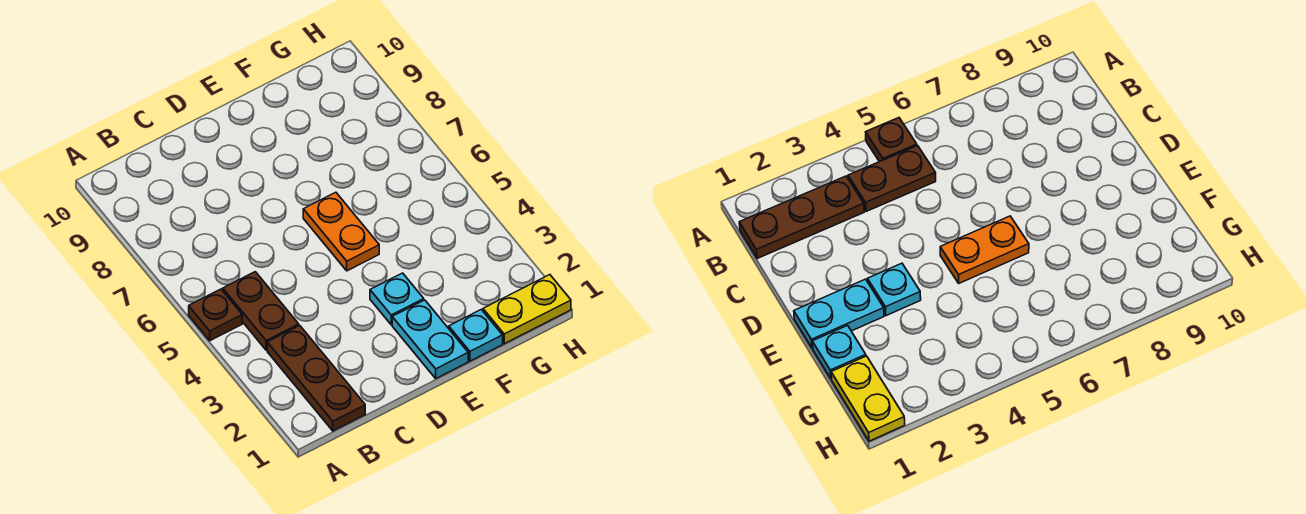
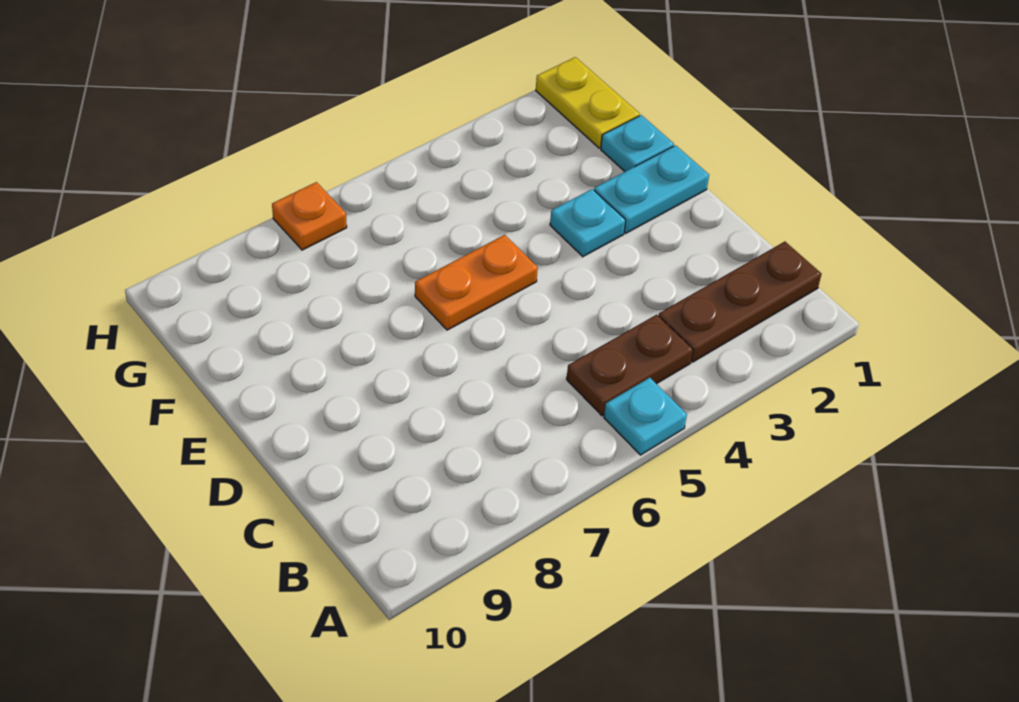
brown plate A5 level 1 -> cyan plate A5 level 1
none -> orange plate H7 level 1

